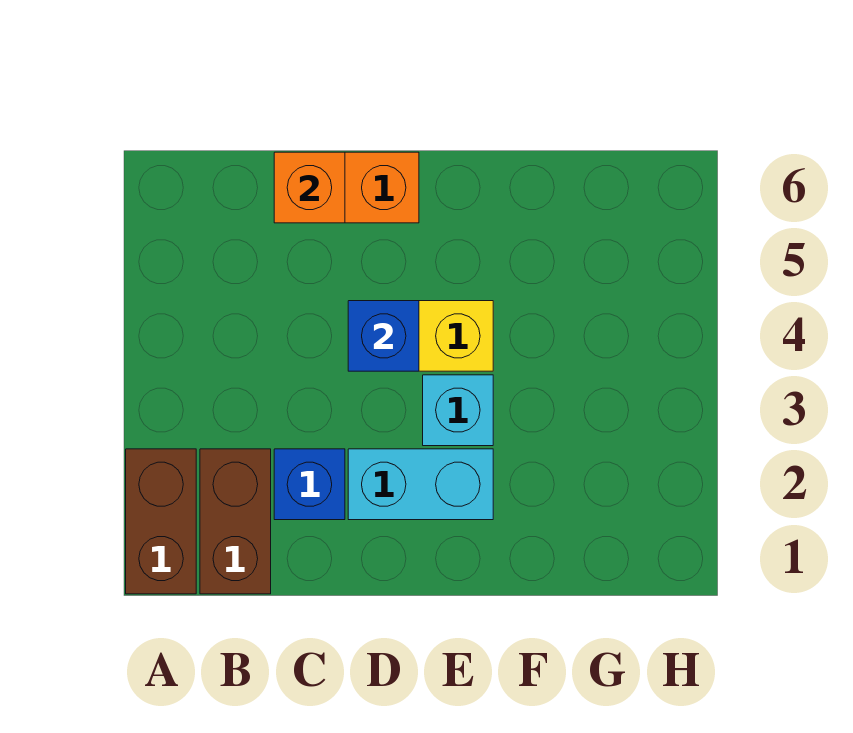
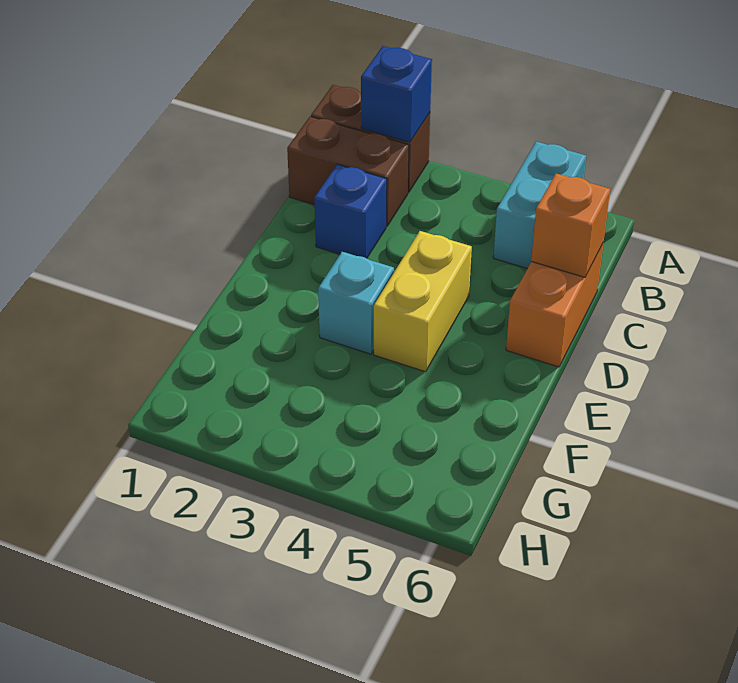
cyan brick D2:E2 level 1 -> cyan brick A5:B5 level 1
blue brick D4 level 2 -> blue brick A2 level 2

